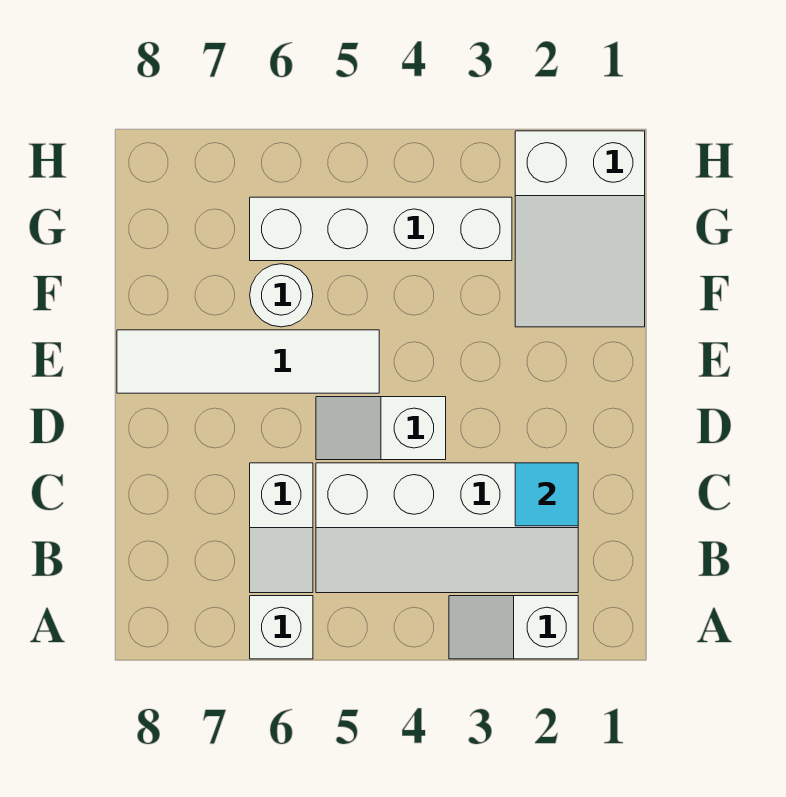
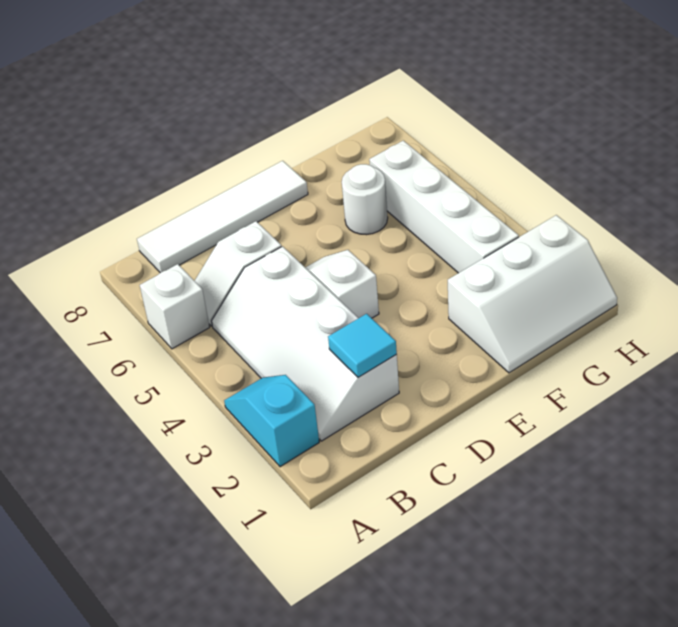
white slope A2:A3 level 1 top 2 -> cyan slope A2:A3 level 1 top 2
white tile E5:E8 level 1 -> white tile B8:E8 level 1
white slope F1:H2 level 1 top H -> white slope F1:H2 level 1 top 2

